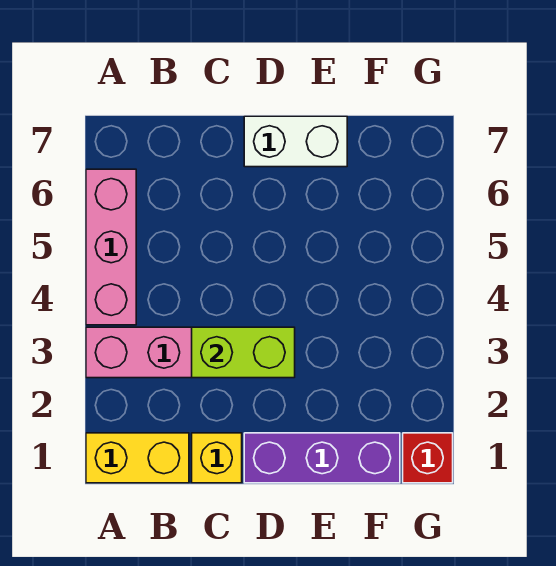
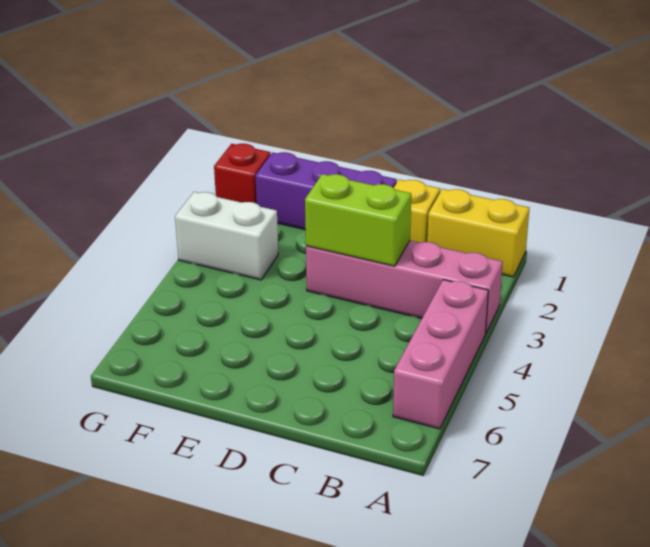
white brick D7:E7 level 1 -> white brick F3:G3 level 1

